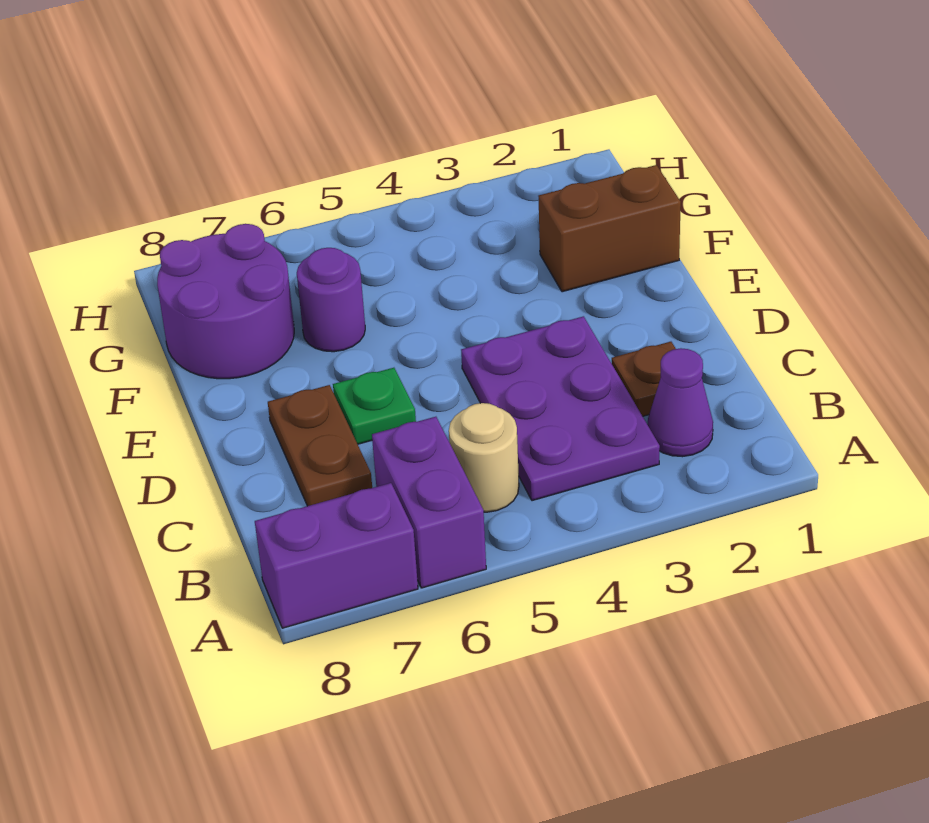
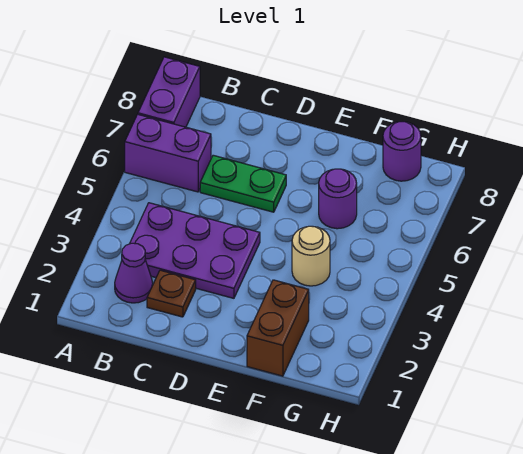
tan round brick B5 level 1 -> tan round brick F4 level 1
brown plate C7:D7 level 1 -> none
green plate D6 level 1 -> green plate C6:D6 level 1
purple round brick F7:G8 level 1 -> purple round brick G8 level 1

